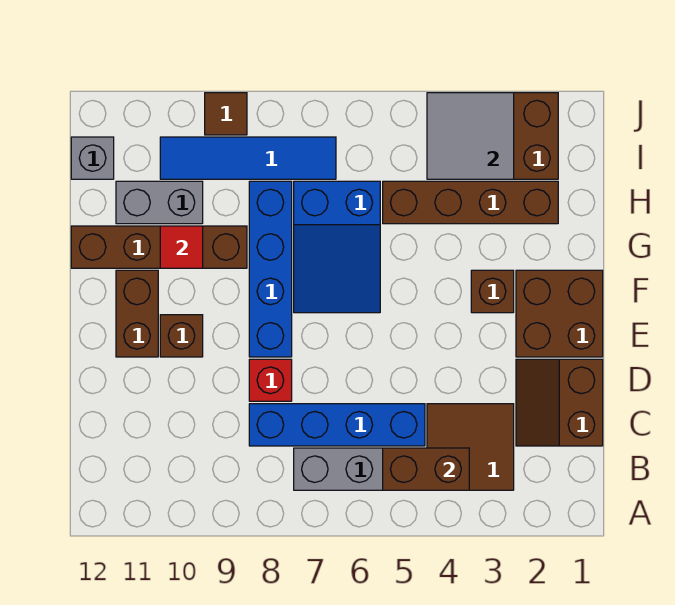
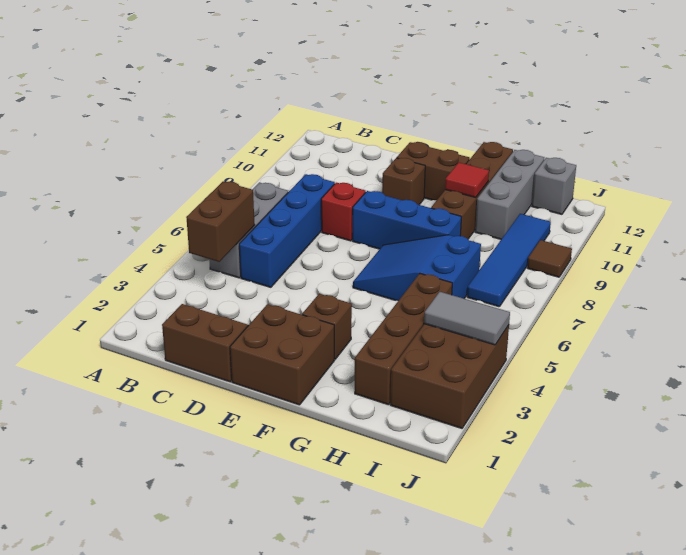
brown tile B3:C4 level 1 -> none
blue brick E8:H8 level 1 -> blue brick E8:G8 level 1
grey brick H10:H11 level 1 -> grey brick H10:H12 level 1
grey tile I3:J4 level 2 -> grey tile I4:J4 level 2

